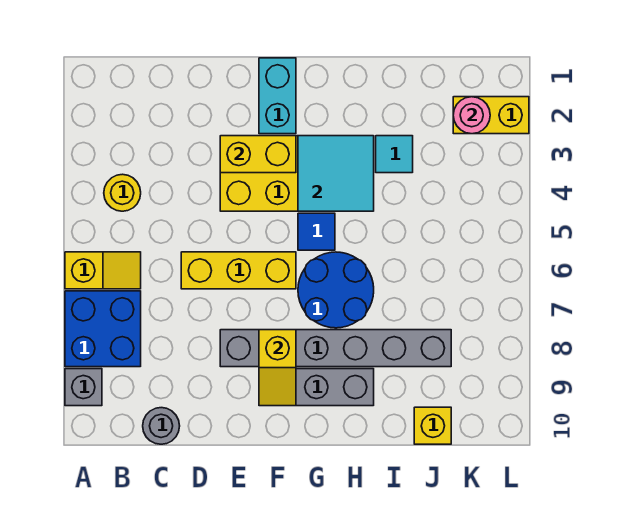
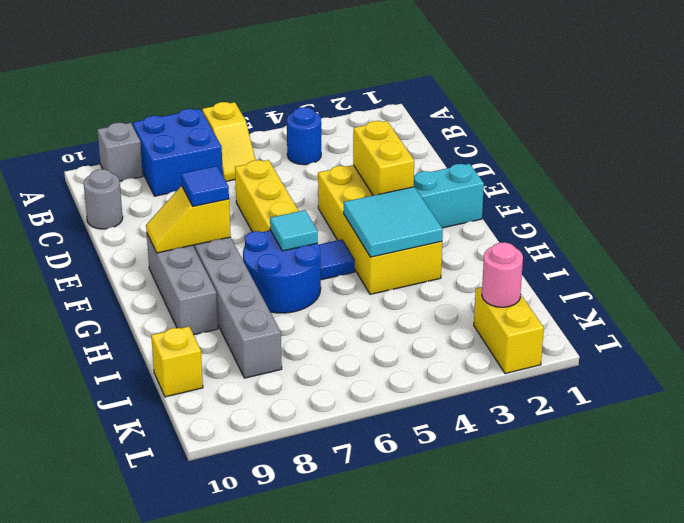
yellow round brick B4 level 1 -> blue round brick B4 level 1
none -> blue tile F8 level 3
cyan tile I3 level 1 -> cyan tile G6 level 2

